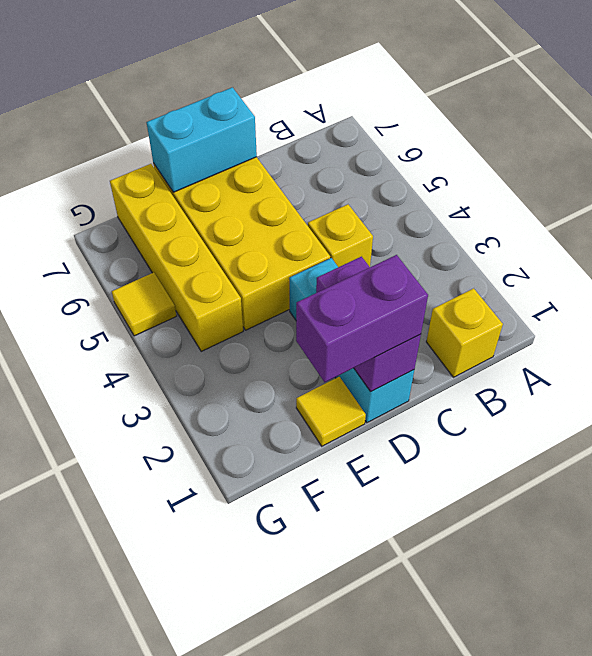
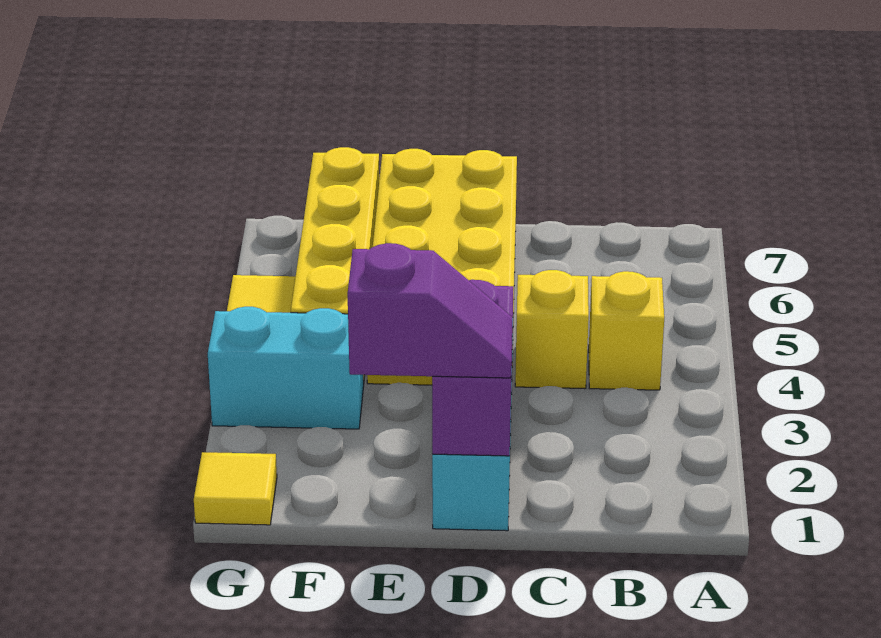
yellow brick B1 level 1 -> yellow brick B4 level 1
purple brick D1:E1 level 3 -> purple slope D1:E1 level 3 top E
cyan brick D7:E7 level 2 -> cyan brick F3:G3 level 1
yellow tile E1 level 1 -> yellow tile G1 level 1

